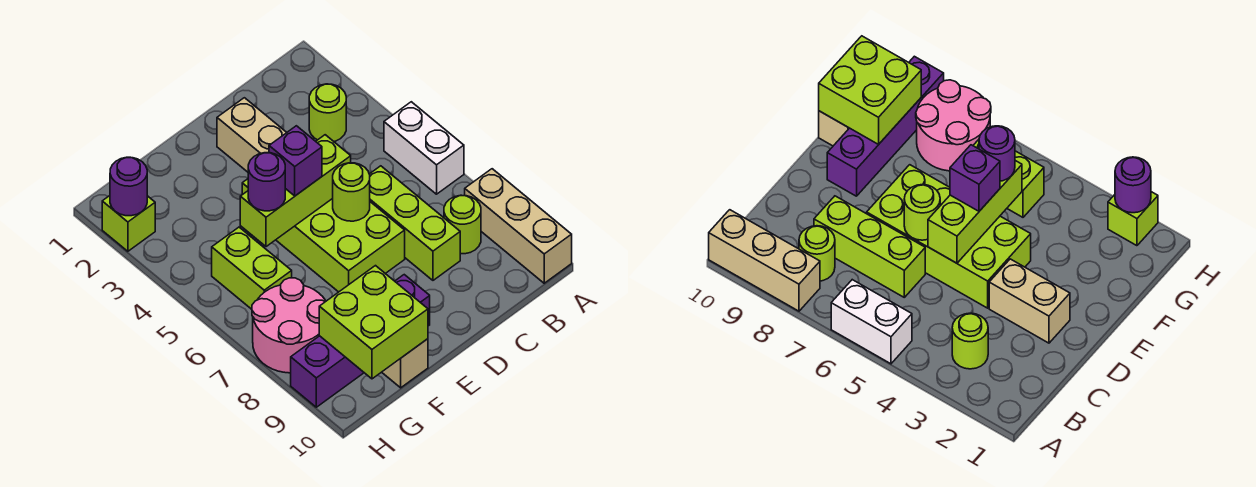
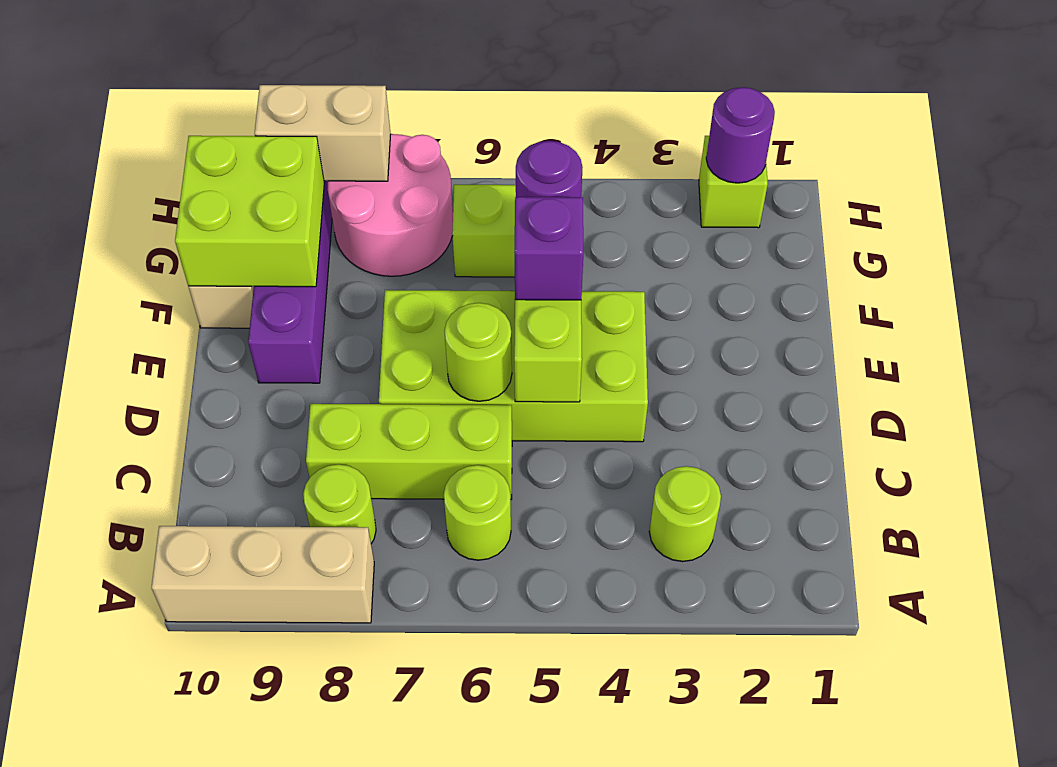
white brick A5:A6 level 1 -> none
none -> lime round brick B6 level 1
tan brick D2:D3 level 1 -> tan brick H8:H9 level 2

